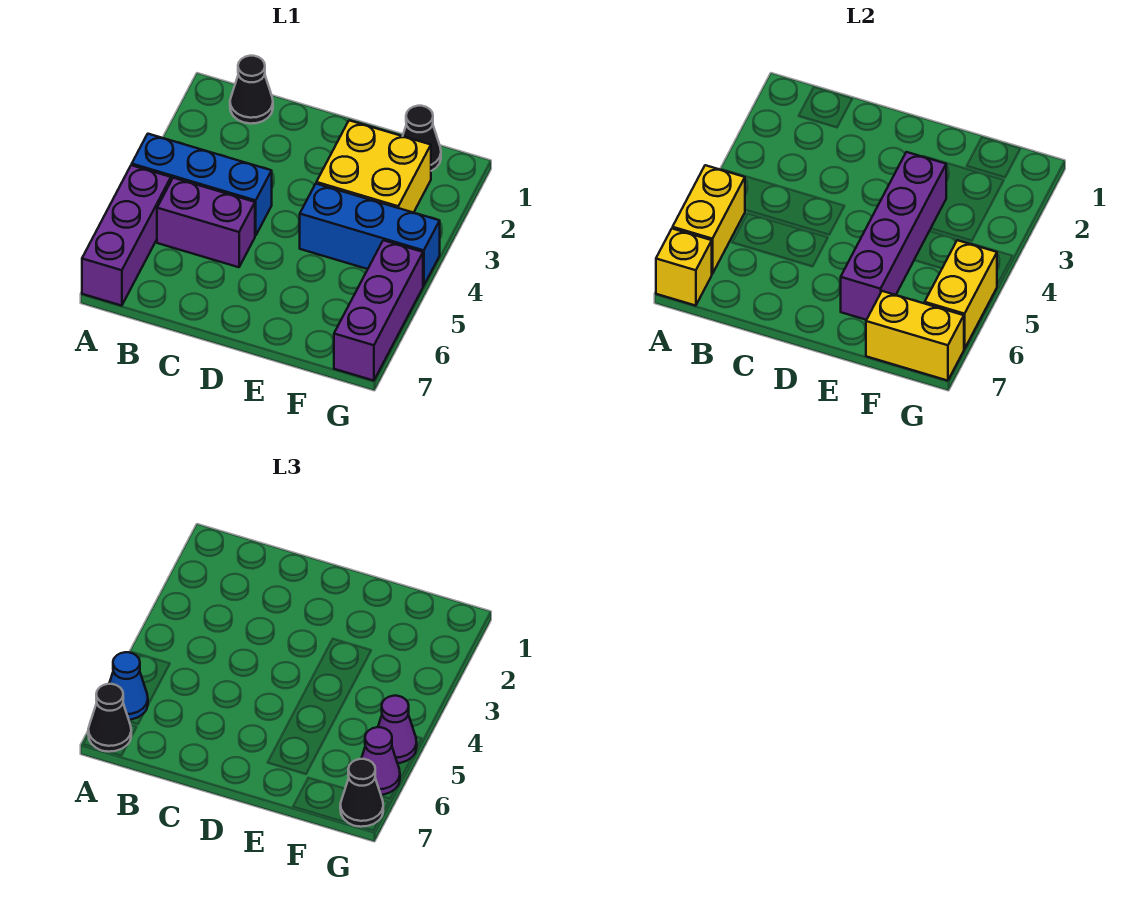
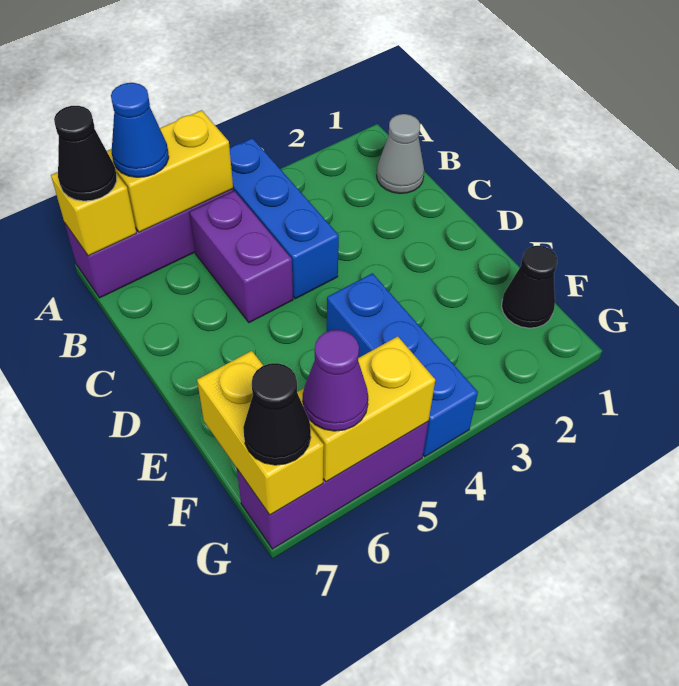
black cone B1 level 1 -> grey cone B1 level 1
yellow brick E2:F3 level 1 -> none
purple brick E3:E6 level 2 -> none
purple cone G5 level 3 -> none

